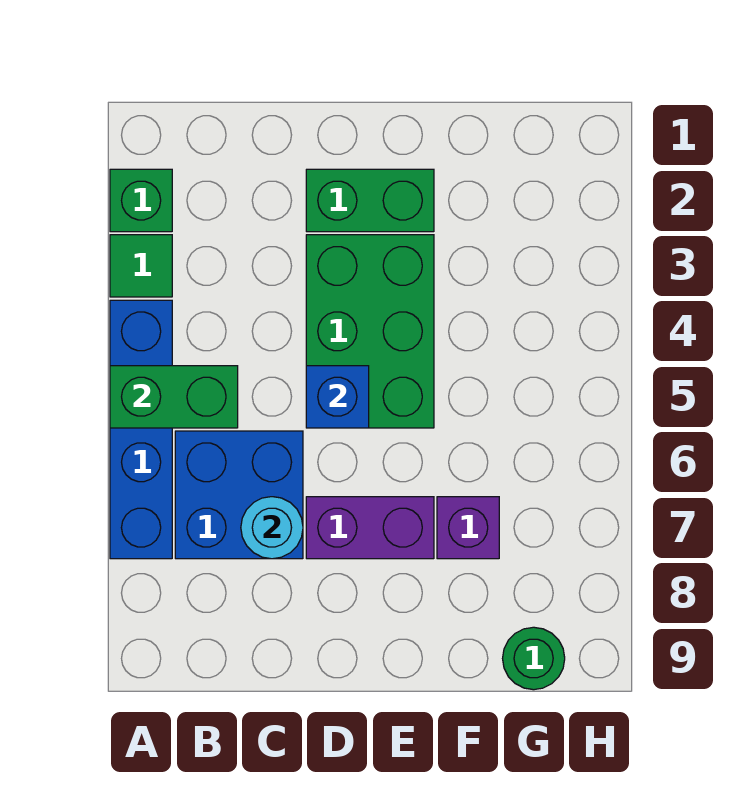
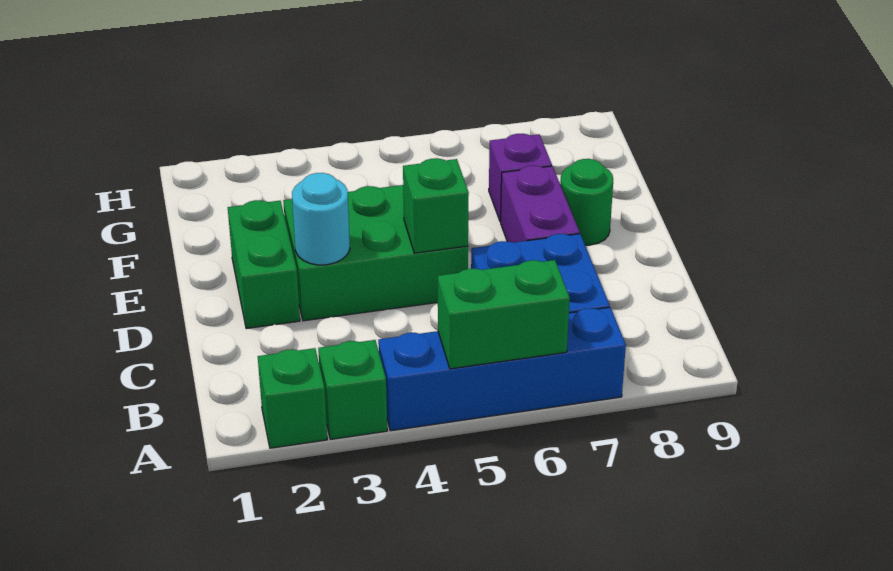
green tile A3 level 1 -> green brick A3 level 1
green brick A5:B5 level 2 -> green brick A5:A6 level 2
cyan round brick C7 level 2 -> cyan round brick D3 level 2
blue brick D5 level 2 -> green brick D5 level 2
green round brick G9 level 1 -> green round brick E8 level 1

